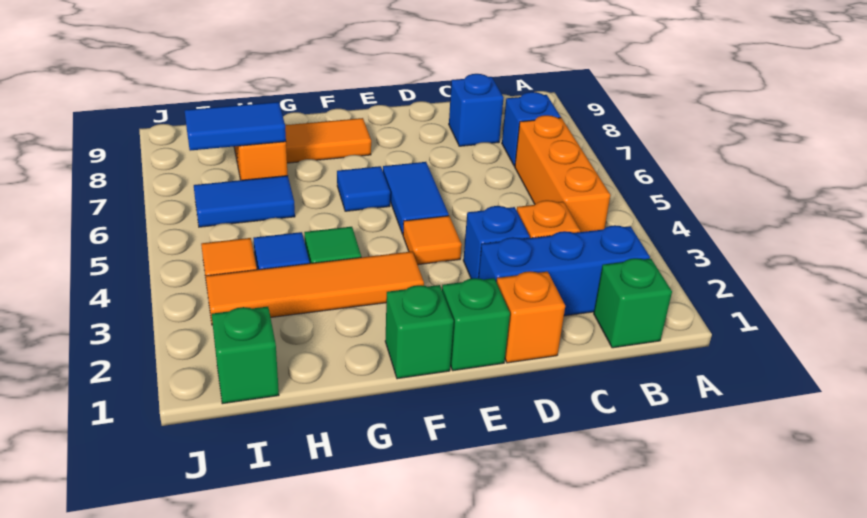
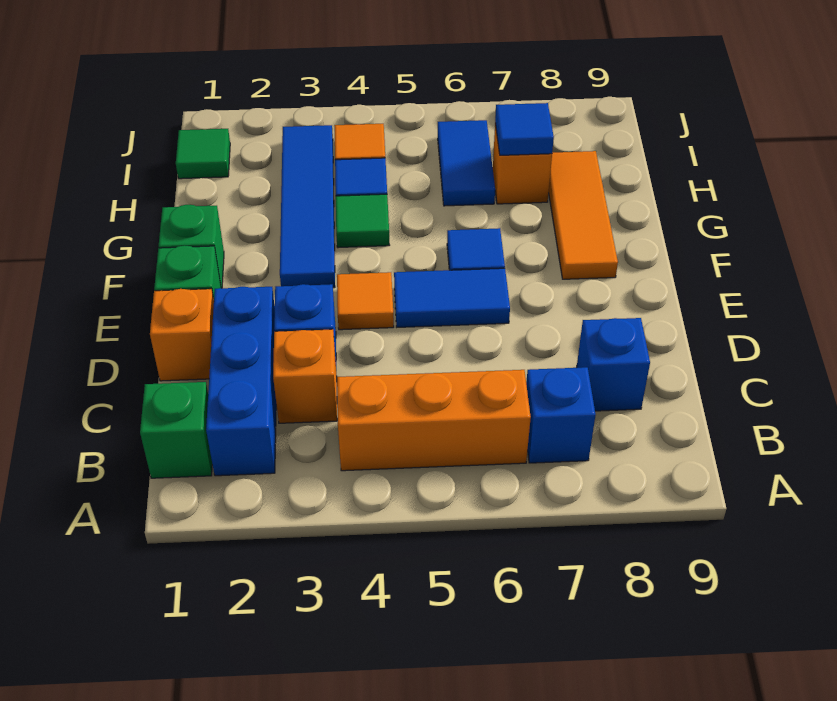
orange tile F3:I3 level 1 -> blue tile F3:I3 level 1
blue tile H7:I7 level 2 -> blue tile H7 level 2
green brick I1 level 1 -> green tile I1 level 1

